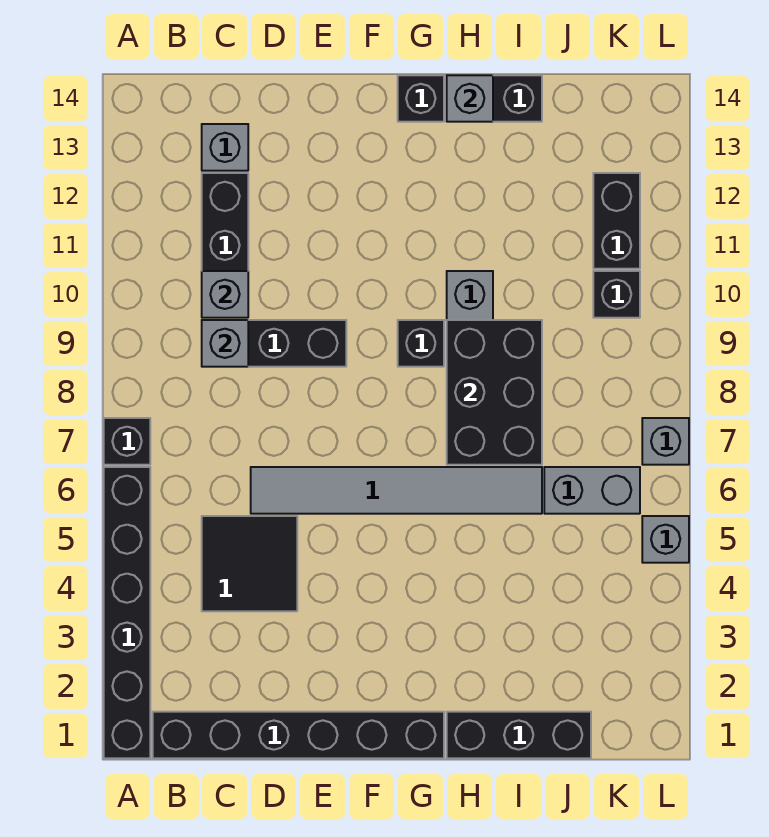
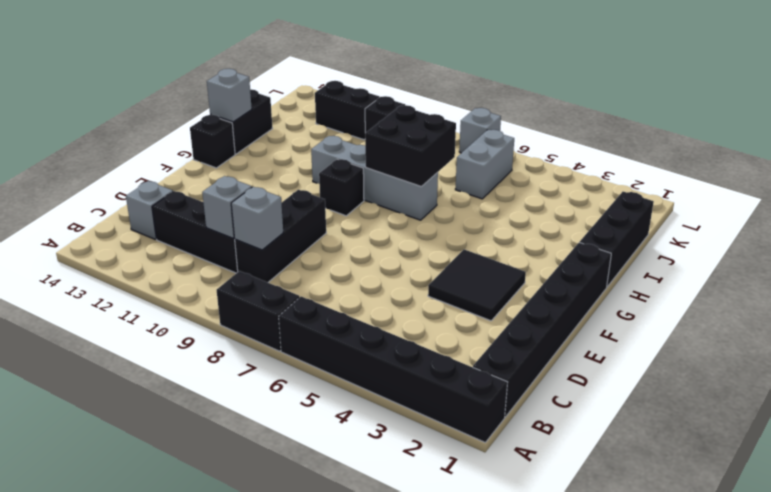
black brick A7 level 1 -> black brick A7:A8 level 1
black tile C4:D5 level 1 -> black tile E3:F4 level 1
grey tile D6:I6 level 1 -> none
black brick H7:I9 level 2 -> black brick H7:I8 level 2
grey brick L5 level 1 -> none

